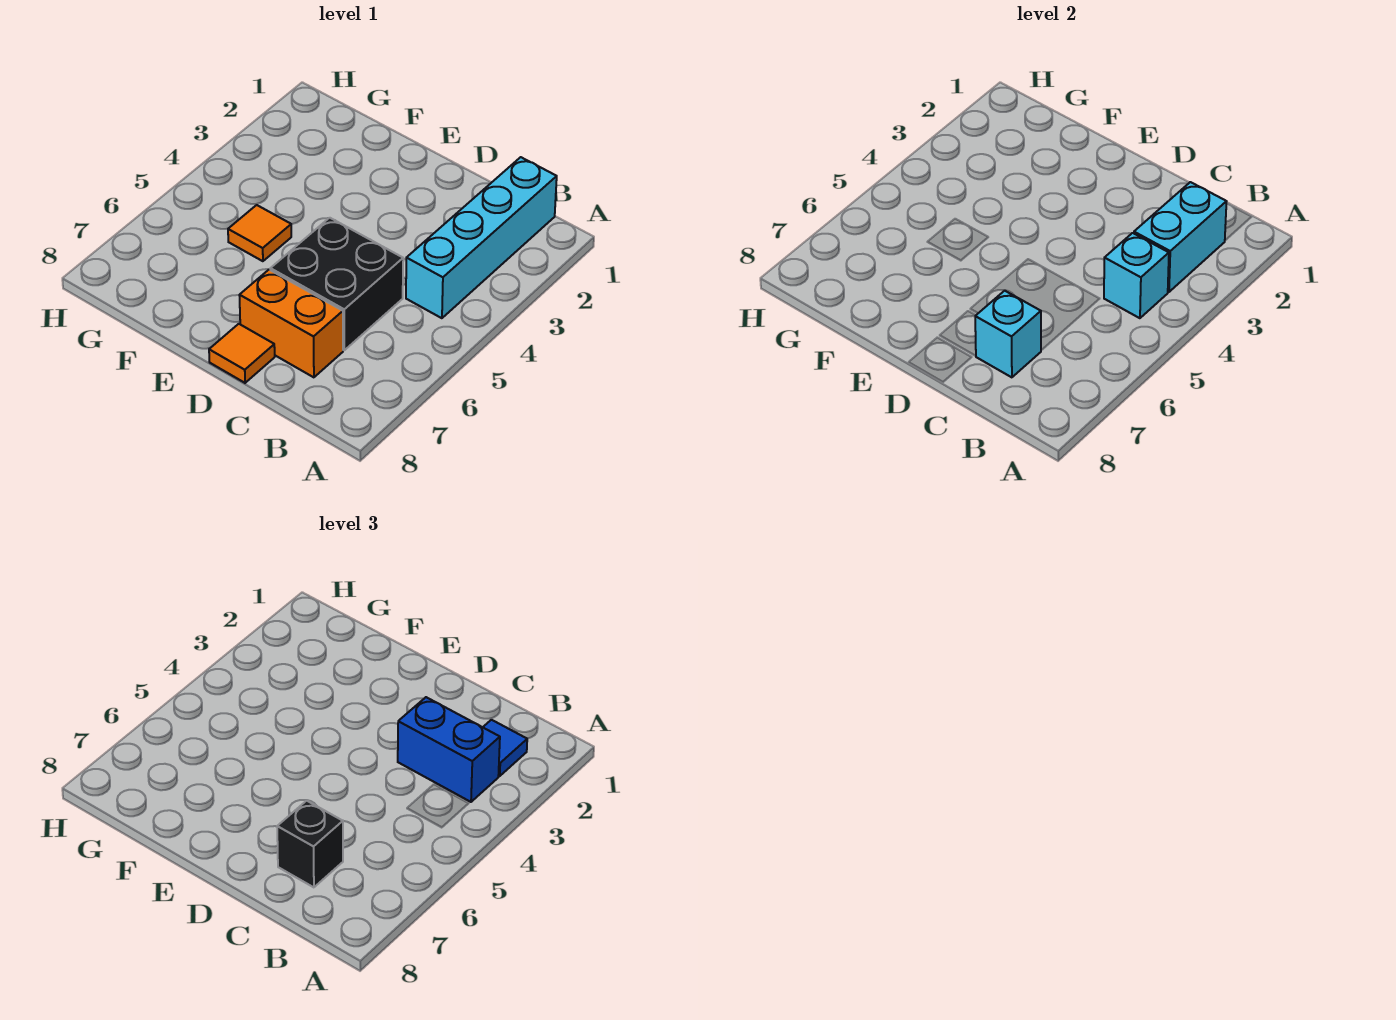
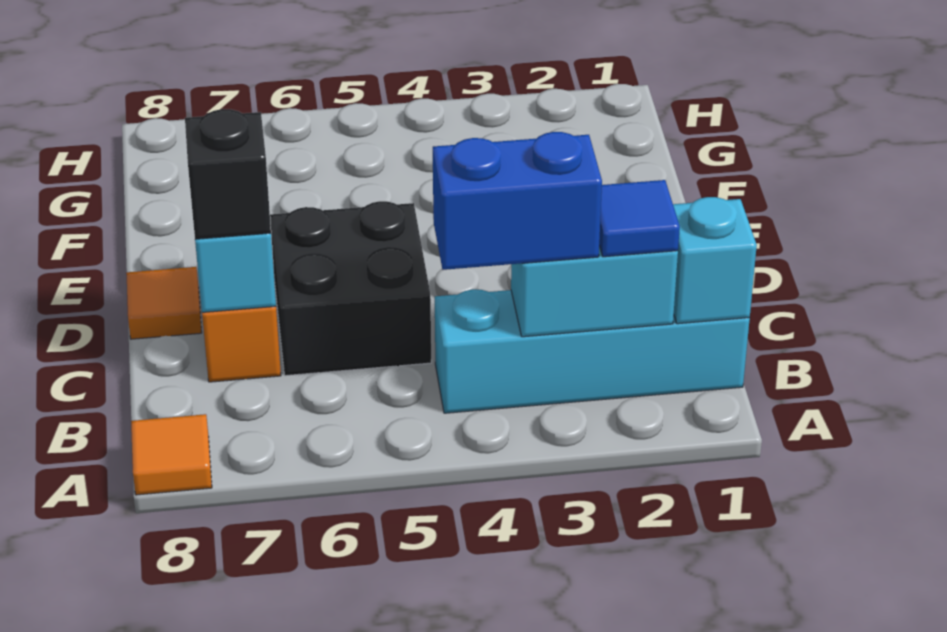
blue brick B3:C3 level 3 -> blue brick B3:B4 level 3
cyan brick B4 level 2 -> cyan brick B1 level 2
orange tile F5 level 1 -> orange tile A8 level 1

